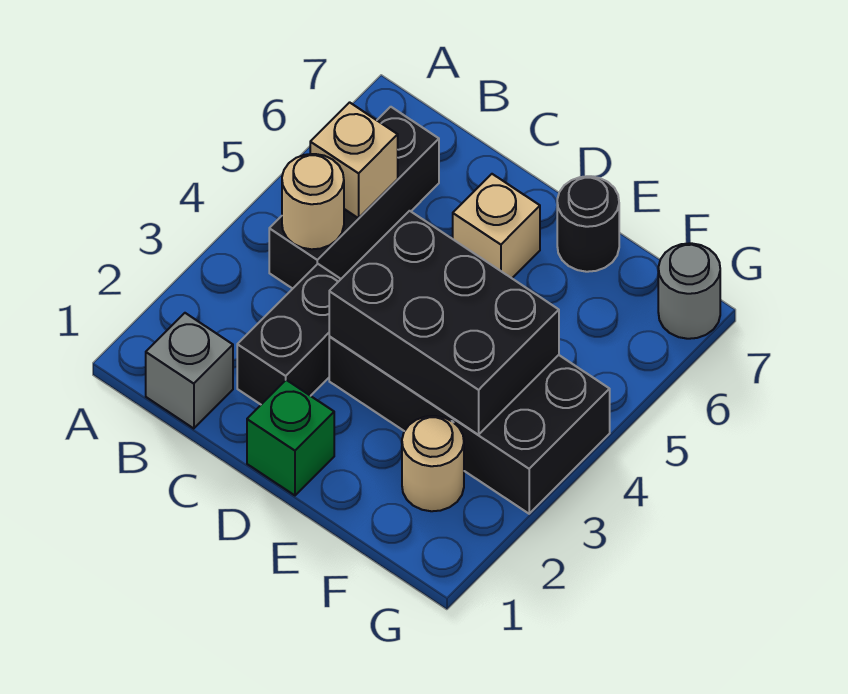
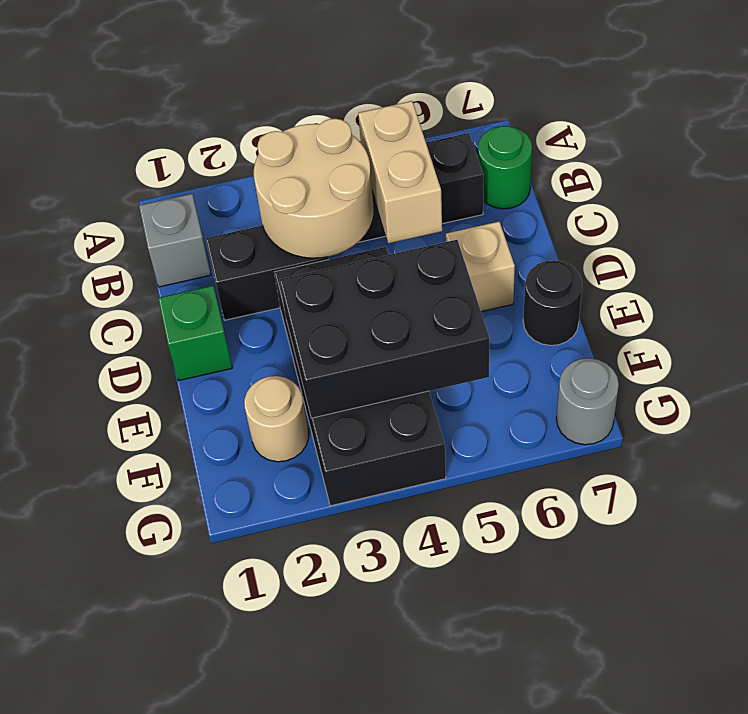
tan round brick B4 level 2 -> tan round brick B3:C4 level 2
tan brick B5 level 2 -> tan brick B5:C5 level 2
none -> green round brick B7 level 1
black brick D3:F4 level 2 -> black brick E3:F5 level 2

